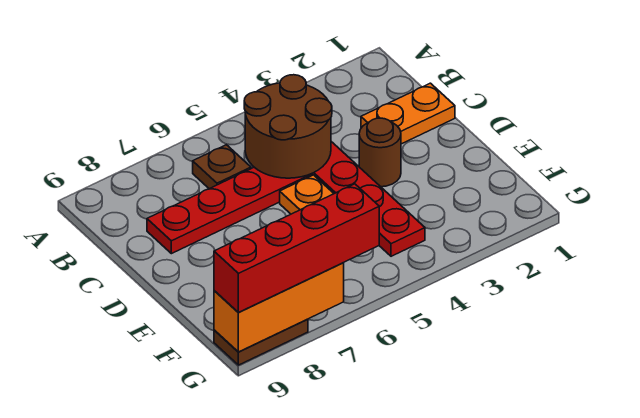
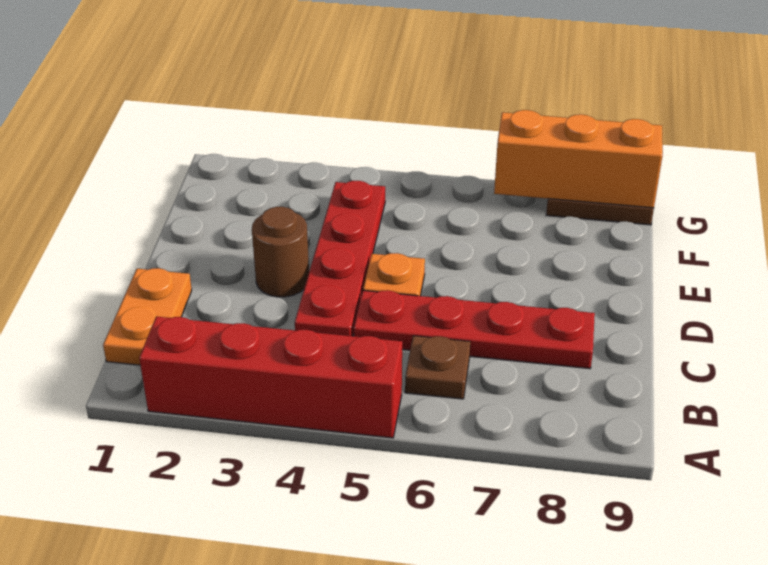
brown round brick B4:C5 level 2 -> none
orange plate C1:C2 level 1 -> orange plate B1:C1 level 1
red brick G6:G9 level 3 -> red brick A2:A5 level 1

